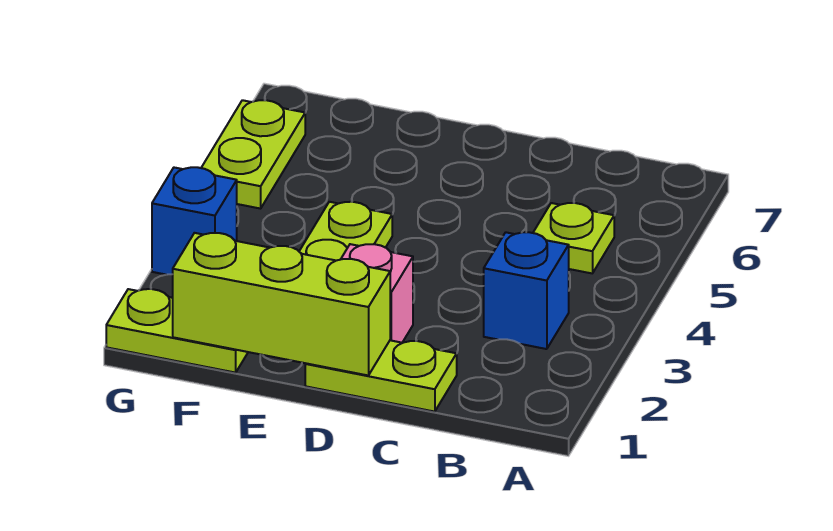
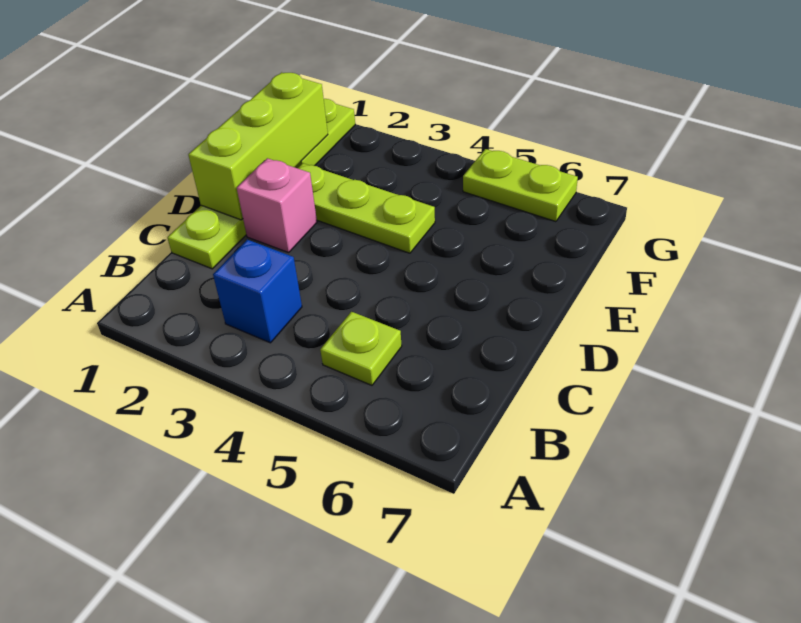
blue brick G3 level 1 -> none

